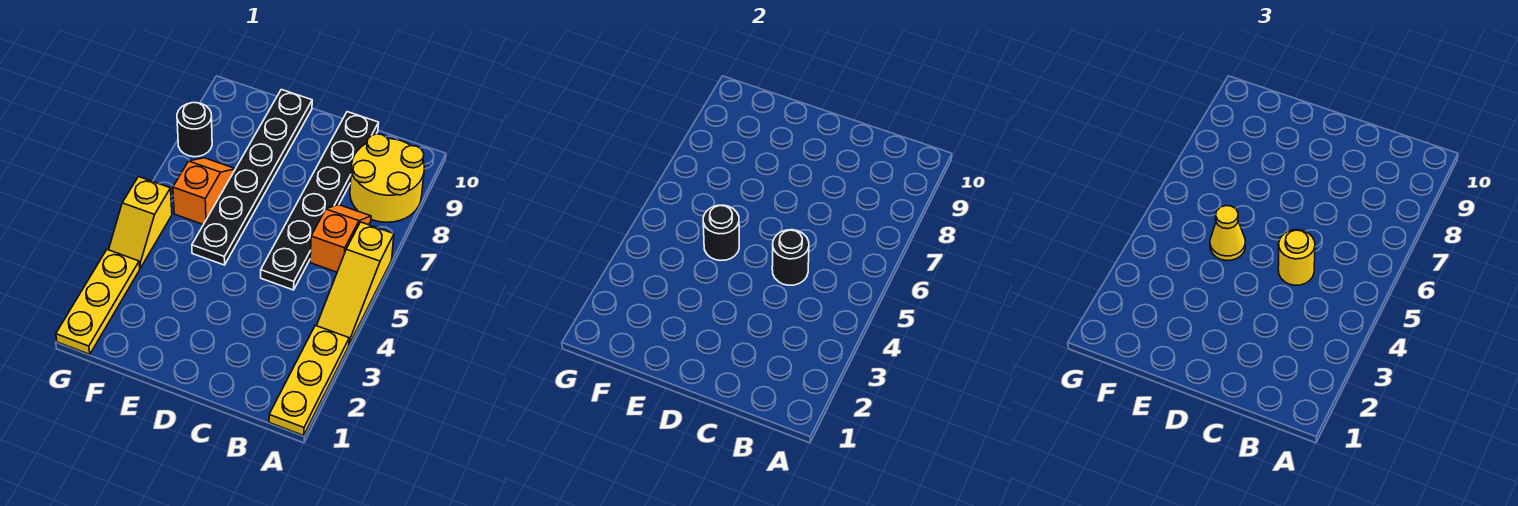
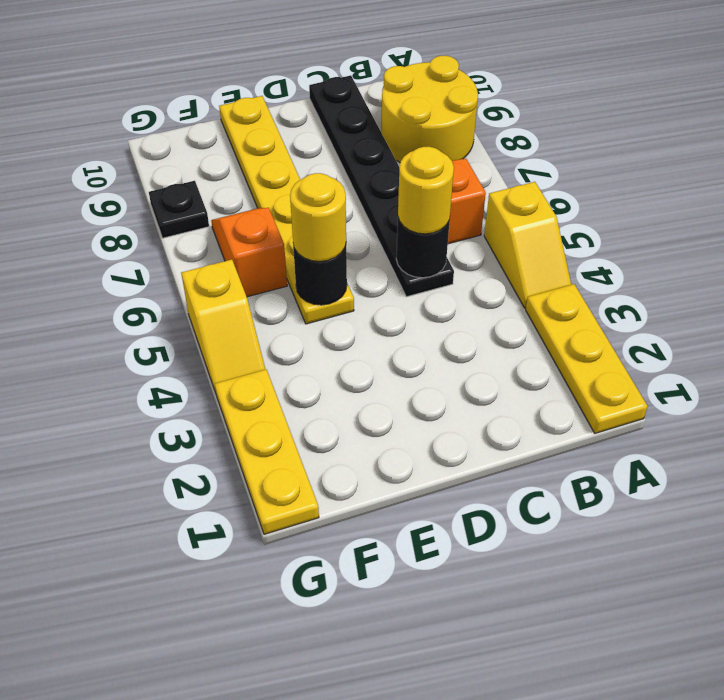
yellow slope A4:A6 level 1 top 6 -> yellow slope A4:A5 level 1 top 5
black plate E5:E10 level 1 -> yellow plate E5:E10 level 1
yellow cone E5 level 3 -> yellow round brick E5 level 3
black round brick G8 level 1 -> black plate G8 level 1

